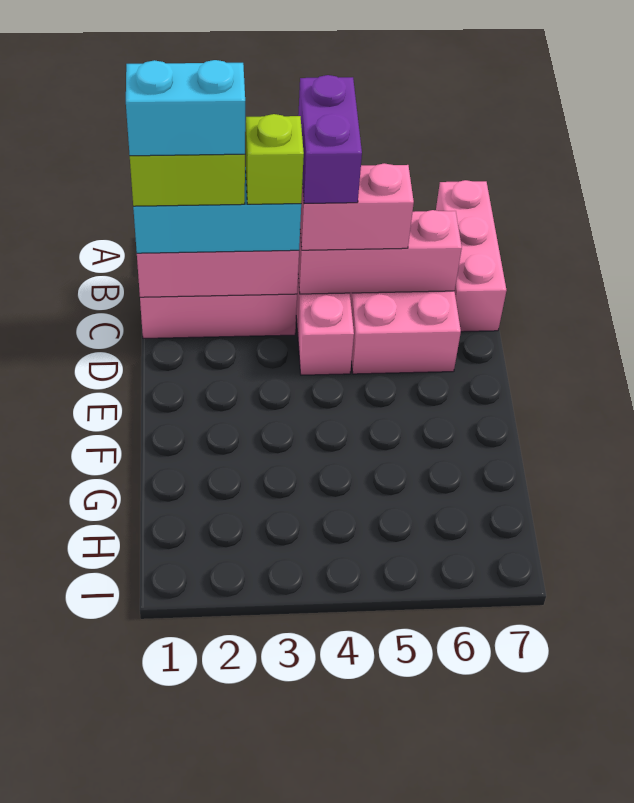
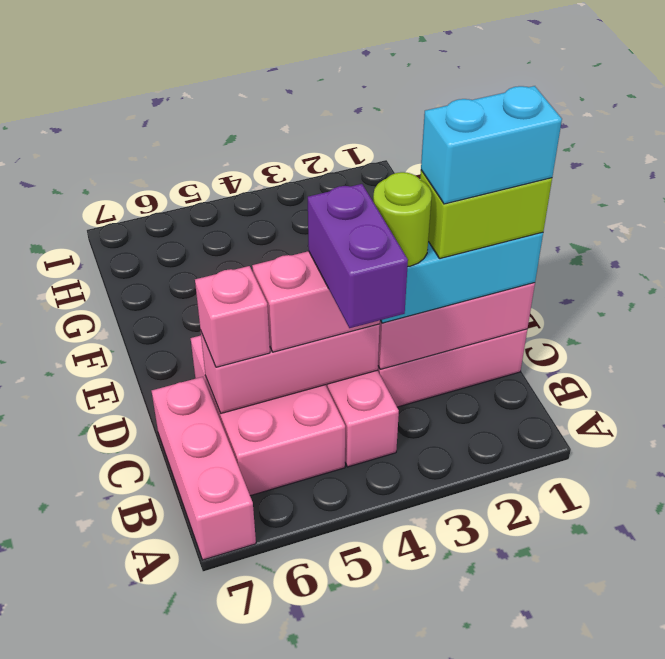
lime brick C3 level 4 -> lime round brick C3 level 4
none -> pink brick C6 level 3

